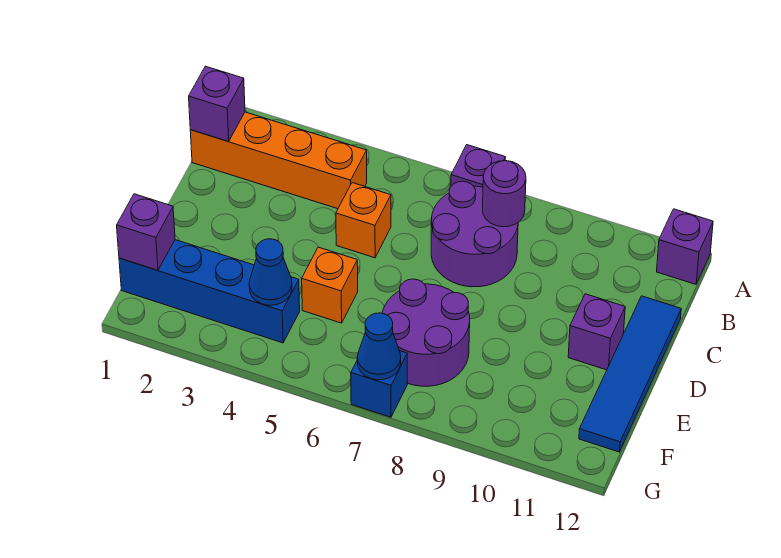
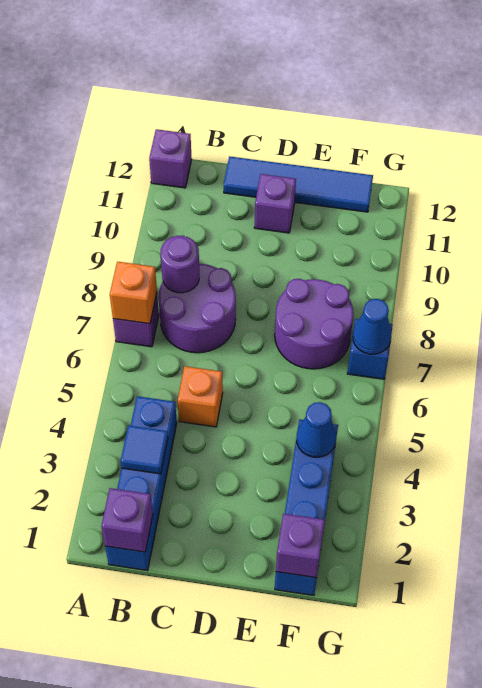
orange brick B1:B4 level 1 -> blue brick B1:B4 level 1
none -> blue tile B3 level 2
orange brick E5 level 1 -> orange brick A7 level 2

